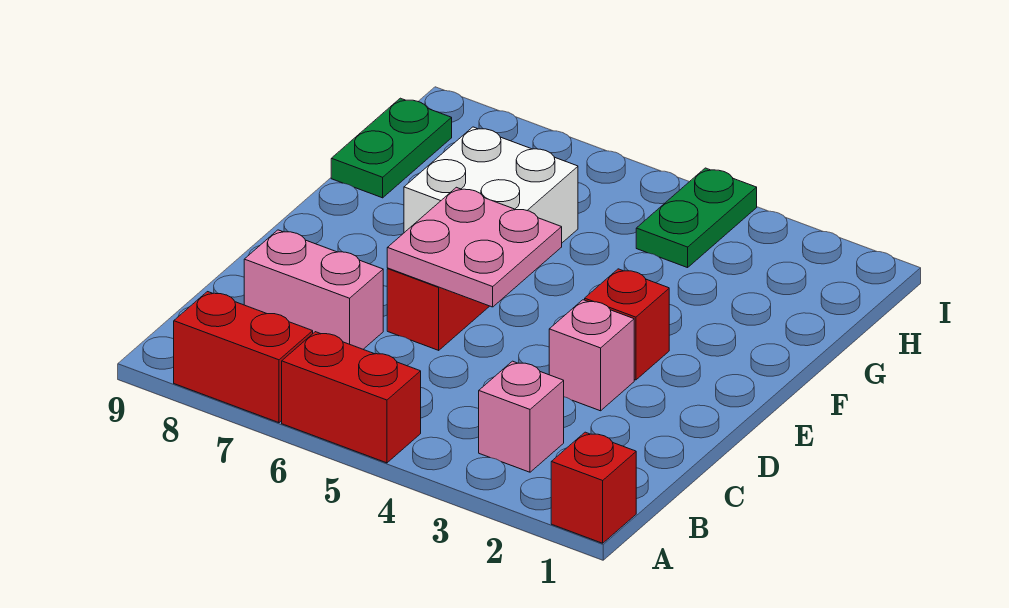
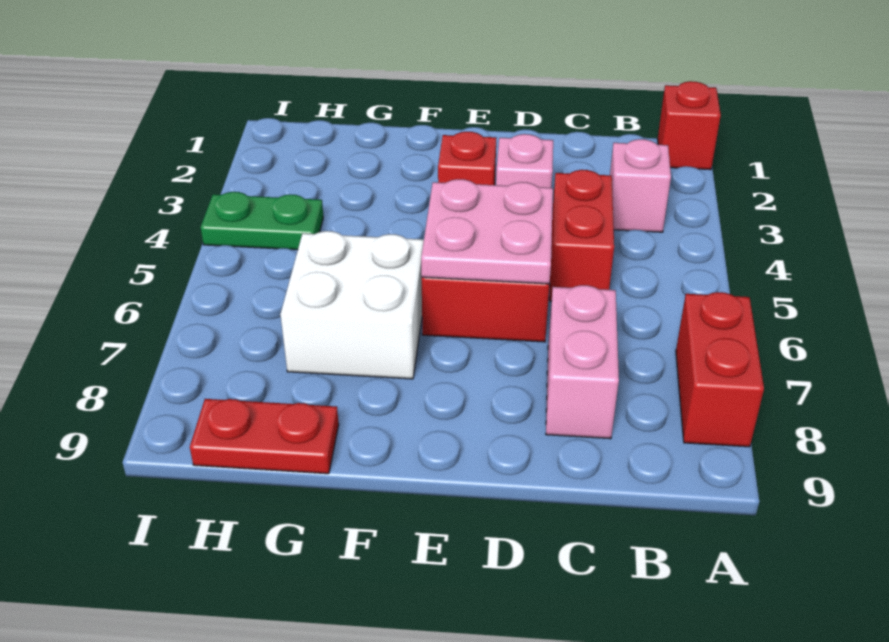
red brick A5:A6 level 1 -> red brick C4:C5 level 1
green plate G9:H9 level 1 -> red plate G9:H9 level 1

